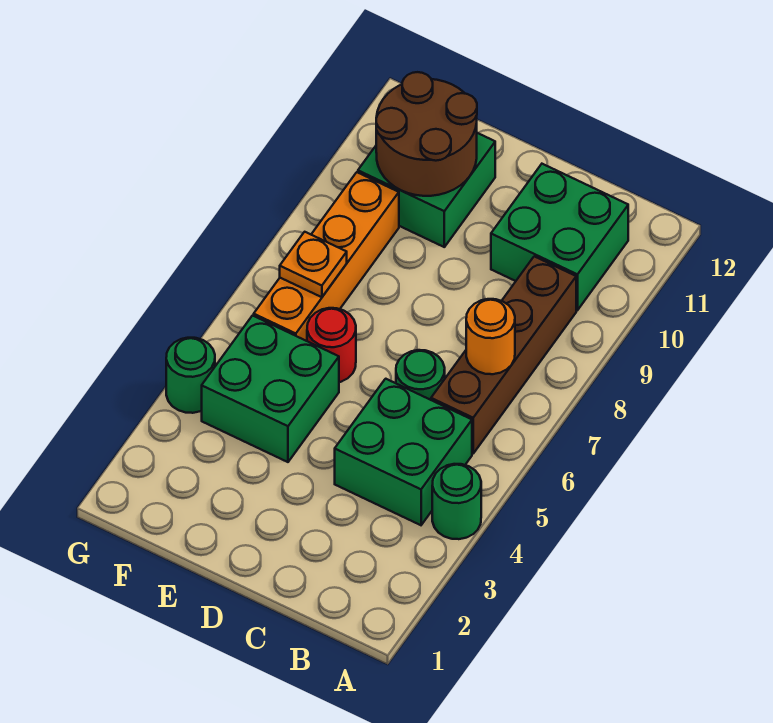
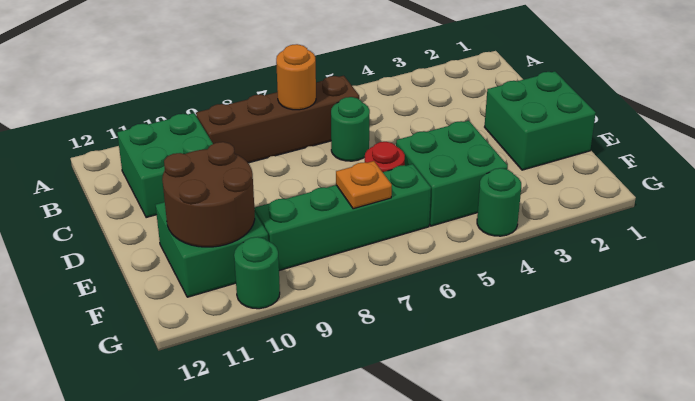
green round brick A4 level 1 -> green round brick G10 level 1
green brick B4:C5 level 1 -> green brick D1:E2 level 1
orange brick F6:F9 level 1 -> green brick F6:F9 level 1

